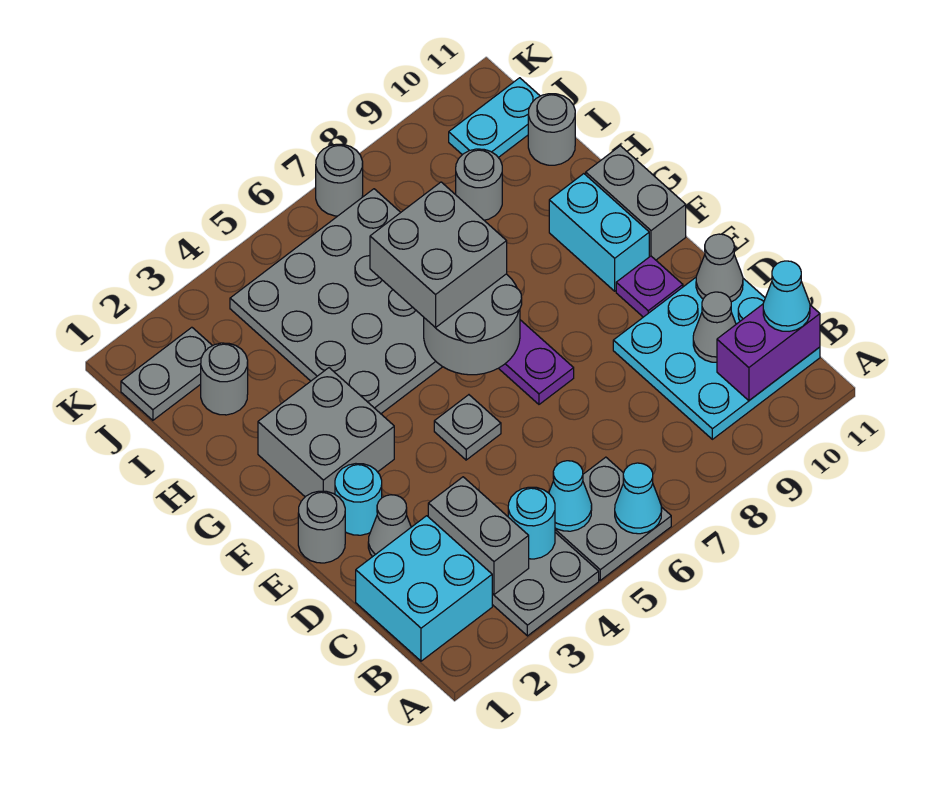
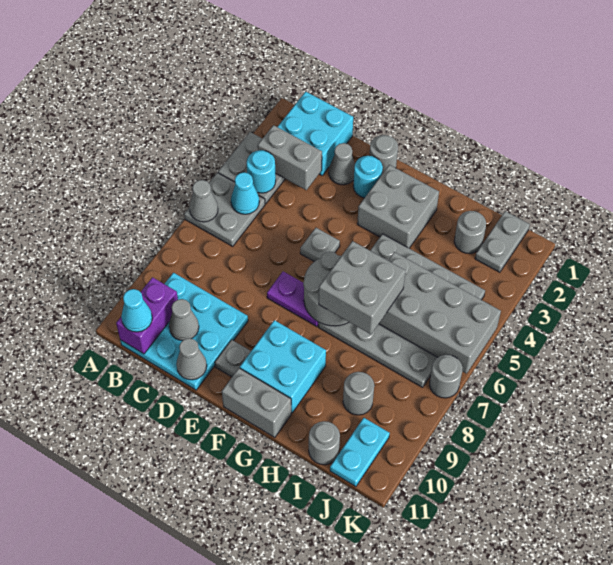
cyan cone A6 level 2 -> grey cone A6 level 2
purple plate E10 level 1 -> grey plate E10 level 1
cyan brick F10:G10 level 1 -> cyan brick F9:G10 level 1
none -> grey brick H5:K6 level 2

